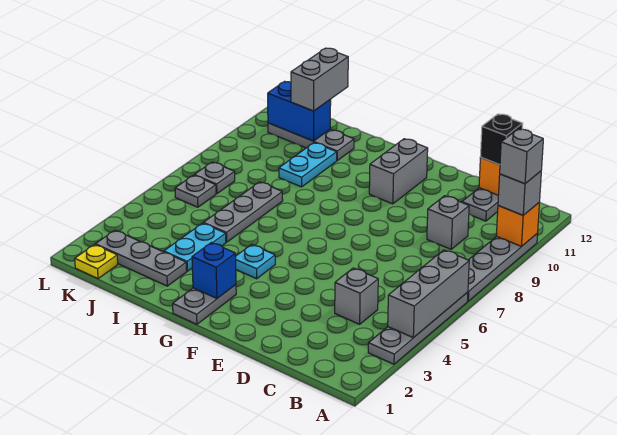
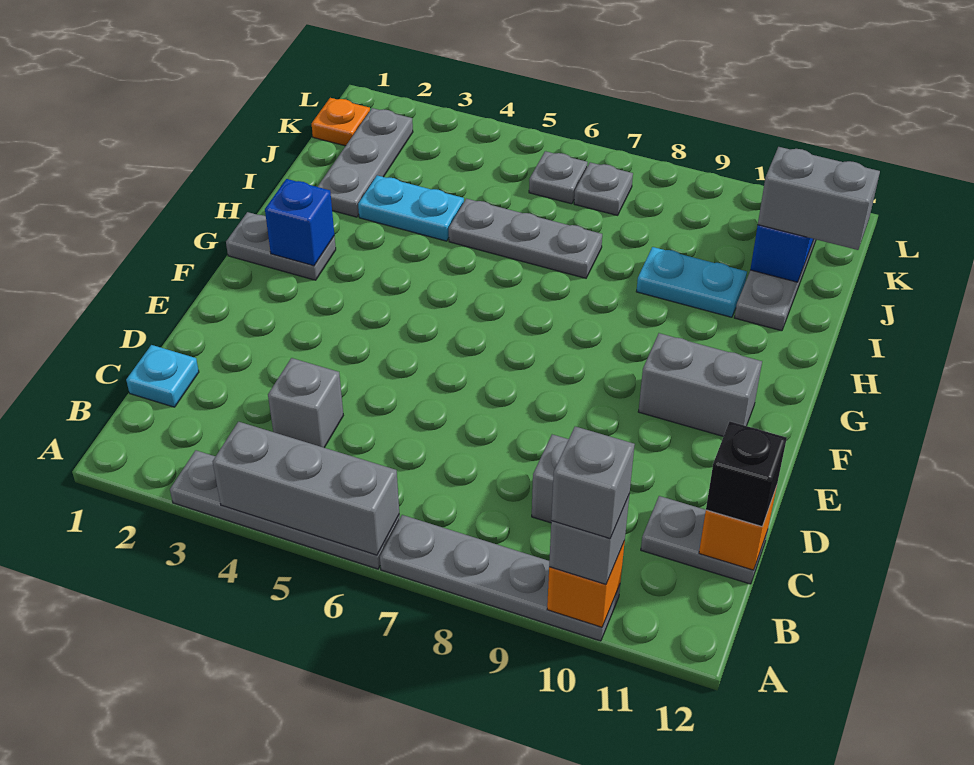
cyan plate G4 level 1 -> cyan plate C1 level 1
yellow plate K1 level 1 -> orange plate K1 level 1

